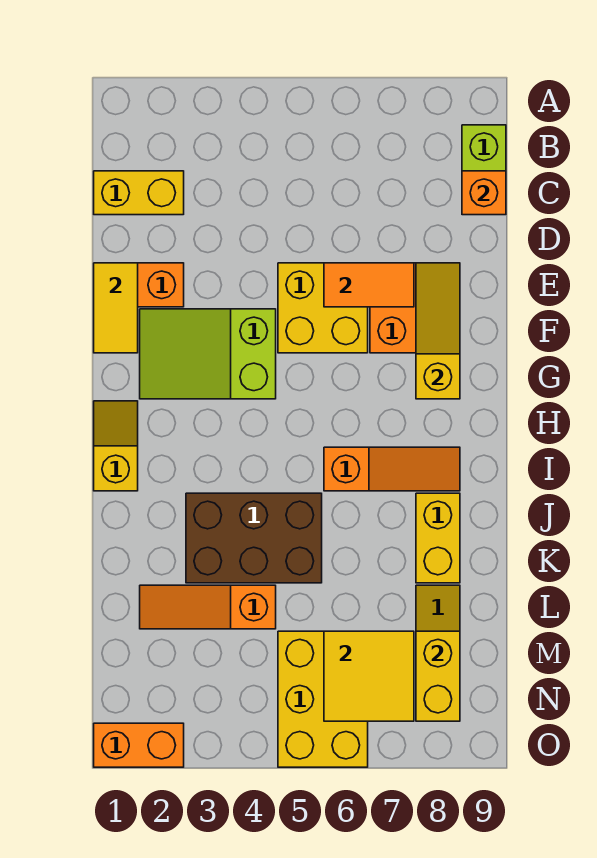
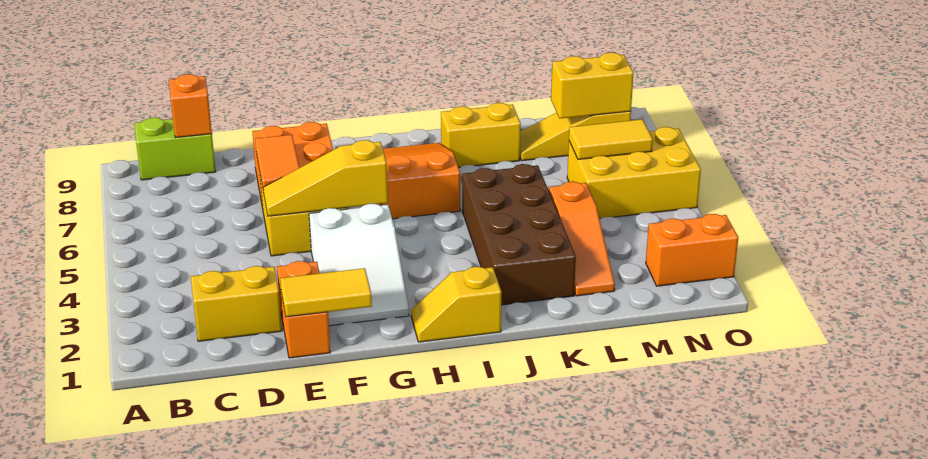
yellow brick C1:C2 level 1 -> yellow brick C2:D2 level 1
yellow slope E8:G8 level 2 top G -> yellow slope E5:G5 level 2 top G
lime slope F2:G4 level 1 top 4 -> white slope F2:G4 level 1 top 4
orange slope I6:I8 level 1 top 6 -> orange slope H6:I8 level 1 top 6
brown brick J3:K5 level 1 -> brown brick J2:K5 level 1
yellow tile M6:N7 level 2 -> yellow tile M6:N6 level 2
orange brick O1:O2 level 1 -> orange brick N2:O2 level 1

